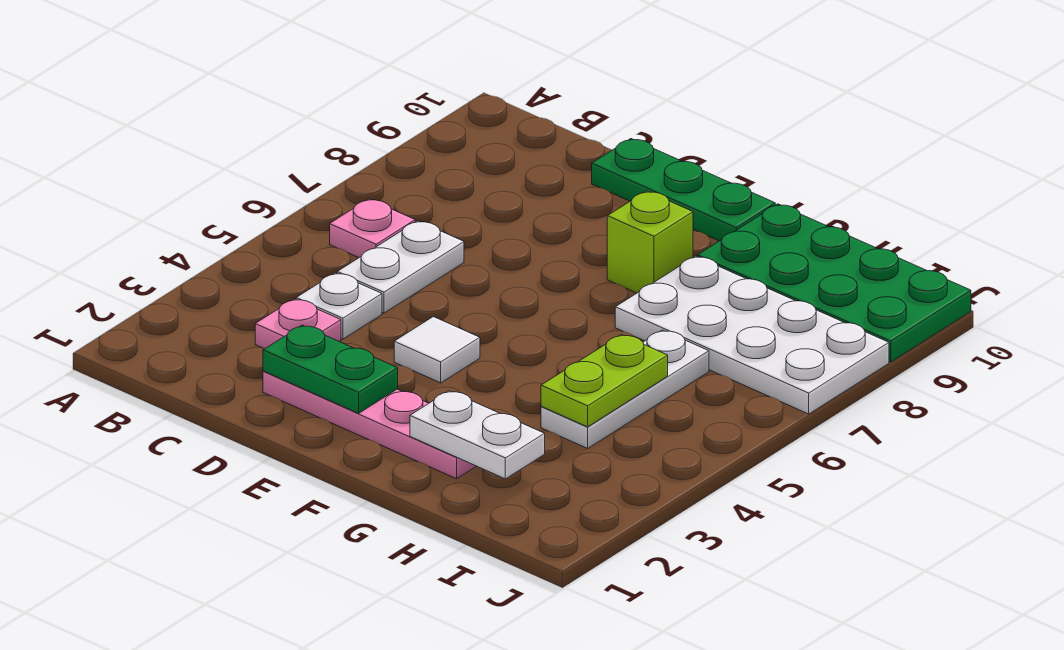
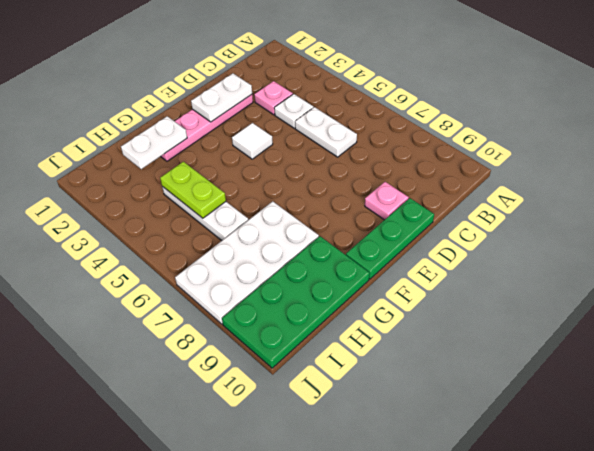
pink plate B6 level 1 -> pink plate D9 level 1
green plate D2:E2 level 2 -> white plate D2:E2 level 2
lime brick F8 level 1 -> none

